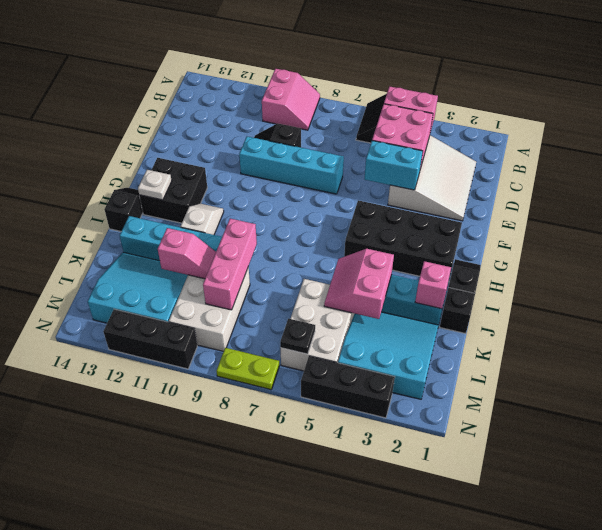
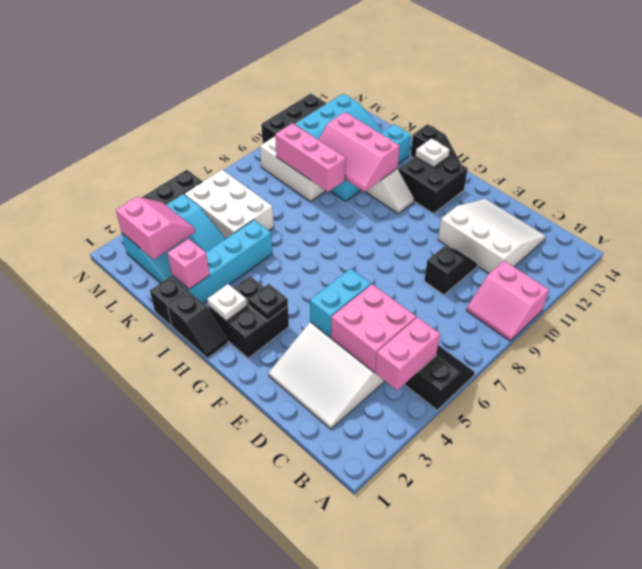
none -> white slope C11:E13 level 1 top 11
cyan brick E7:E10 level 1 -> none
black brick G2:H5 level 1 -> black brick G2:H3 level 1
none -> white plate H2 level 2
pink slope J4:K5 level 2 top 4 -> pink slope L2:M3 level 2 top 2
pink slope K10:K11 level 2 top 11 -> pink slope I10:K11 level 2 top 11
black plate M6 level 2 -> black plate G3 level 2
lime plate N7:N8 level 1 -> none

